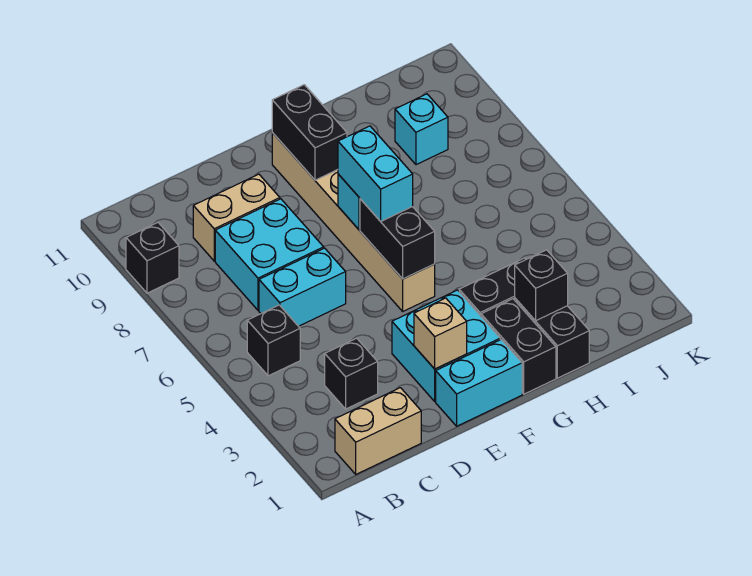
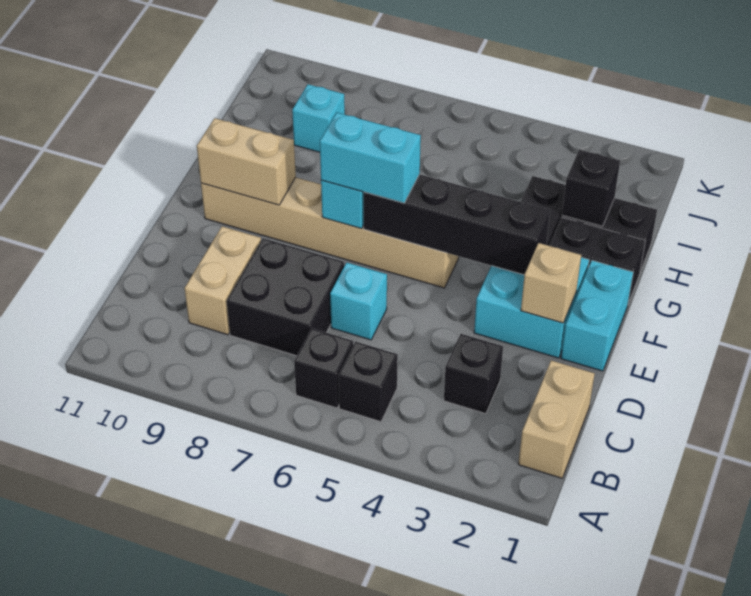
black brick A9 level 1 -> black brick B6 level 1
cyan brick C6:D6 level 1 -> cyan brick D6 level 1
cyan brick C7:D8 level 1 -> black brick C7:D8 level 1
black brick F5:F6 level 2 -> black brick F3:F6 level 2
black brick F9:F10 level 2 -> tan brick F9:F10 level 2

